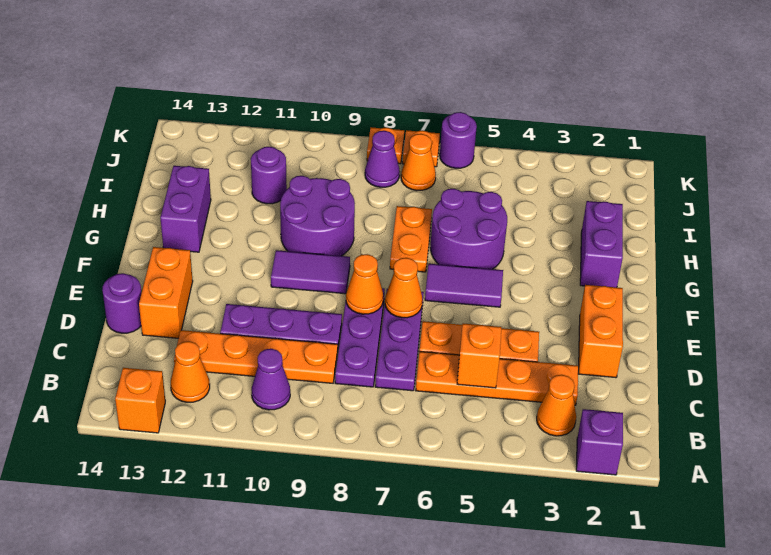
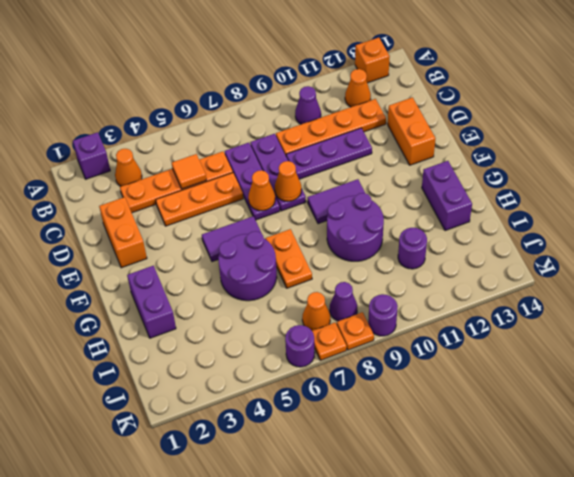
orange brick C5 level 2 -> orange tile C5 level 2
purple round brick D14 level 1 -> purple round brick K9 level 1

